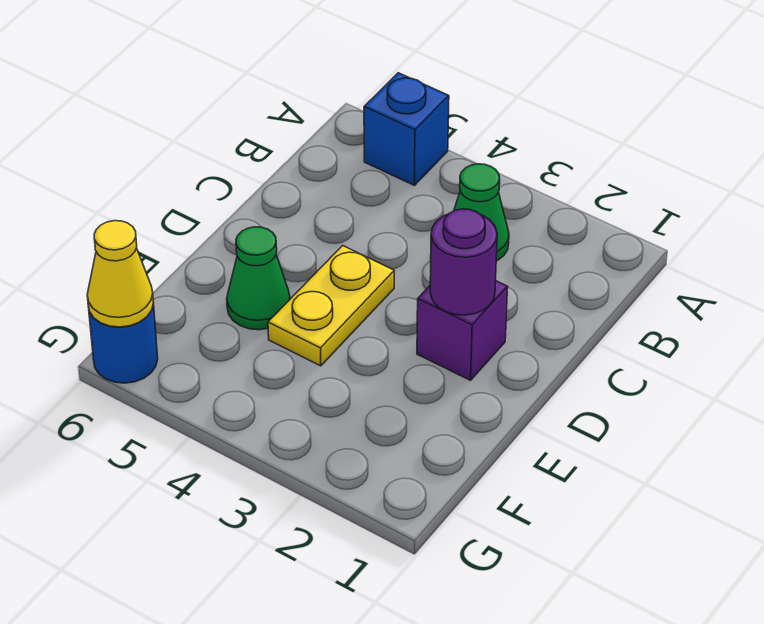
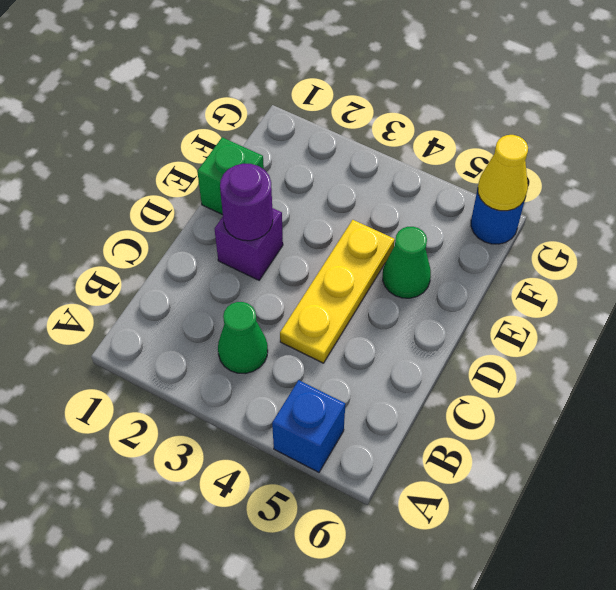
yellow plate D4:E4 level 1 -> yellow plate C4:E4 level 1
none -> green brick E1 level 1

